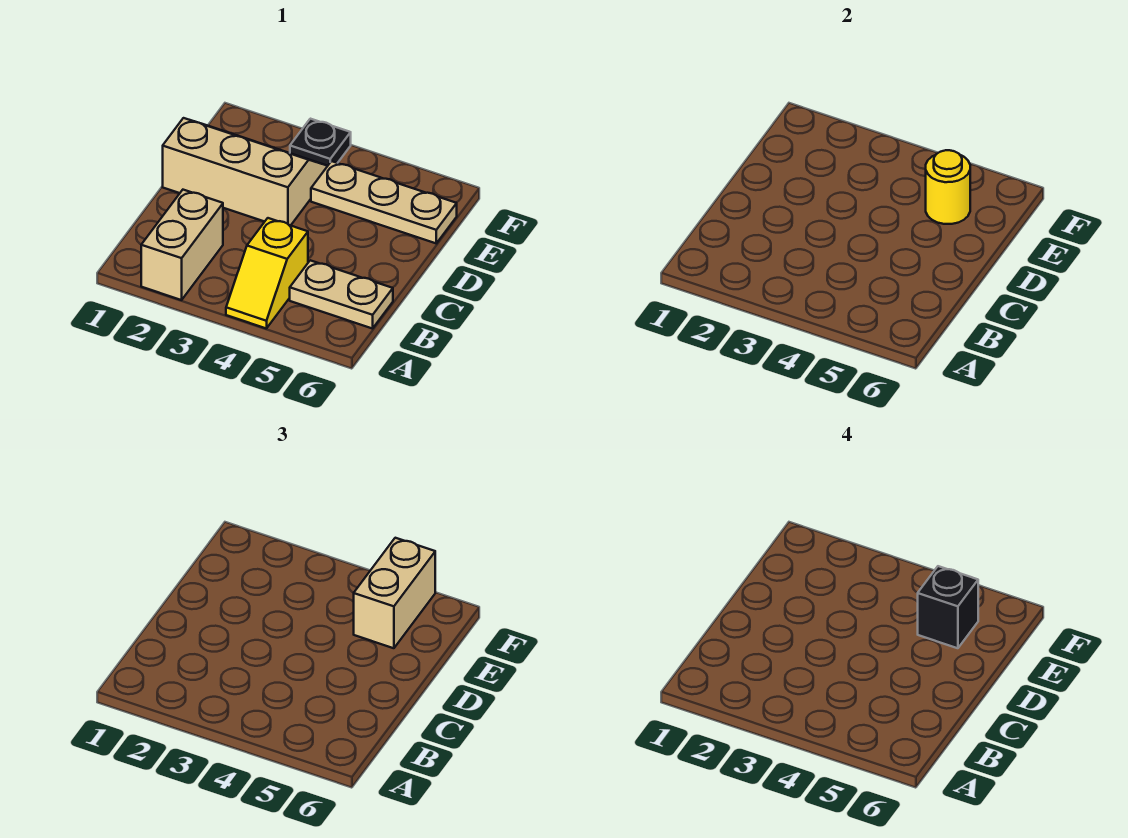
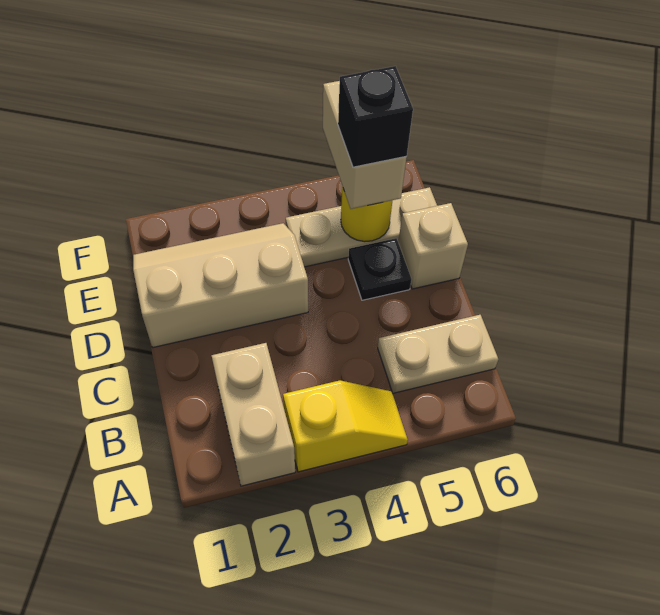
yellow slope A4:B4 level 1 top B -> yellow slope A3:A4 level 1 top 3
none -> tan brick D6 level 1
black plate F3 level 1 -> black plate D5 level 1

